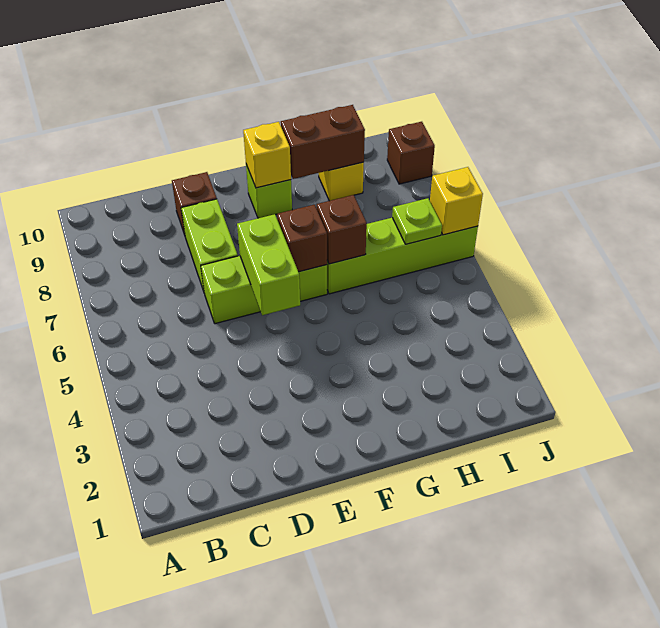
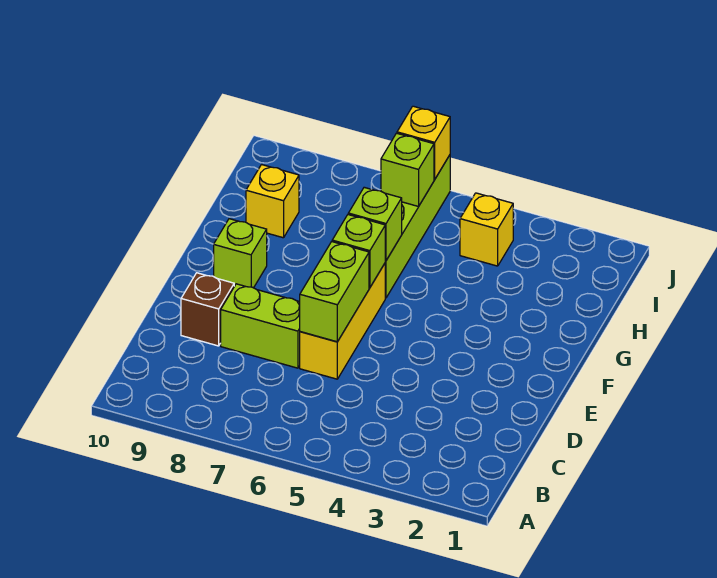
lime brick D6:F6 level 1 -> yellow brick D6:F6 level 1
lime brick E5:E6 level 2 -> lime brick D6:E6 level 2
brown brick F6 level 2 -> lime brick F6 level 2
yellow brick F9 level 2 -> yellow brick I4 level 1
brown brick G6 level 2 -> lime brick G6 level 2
brown brick G9:H9 level 2 -> none
lime plate I6 level 2 -> lime brick I6 level 2
brown brick J9 level 1 -> none

